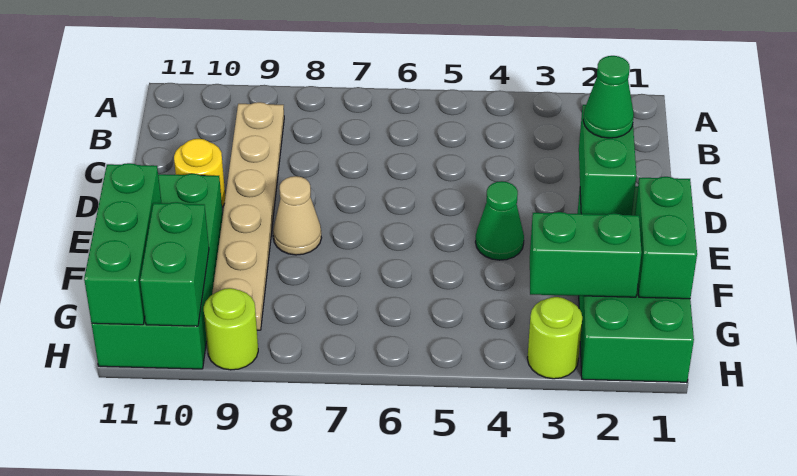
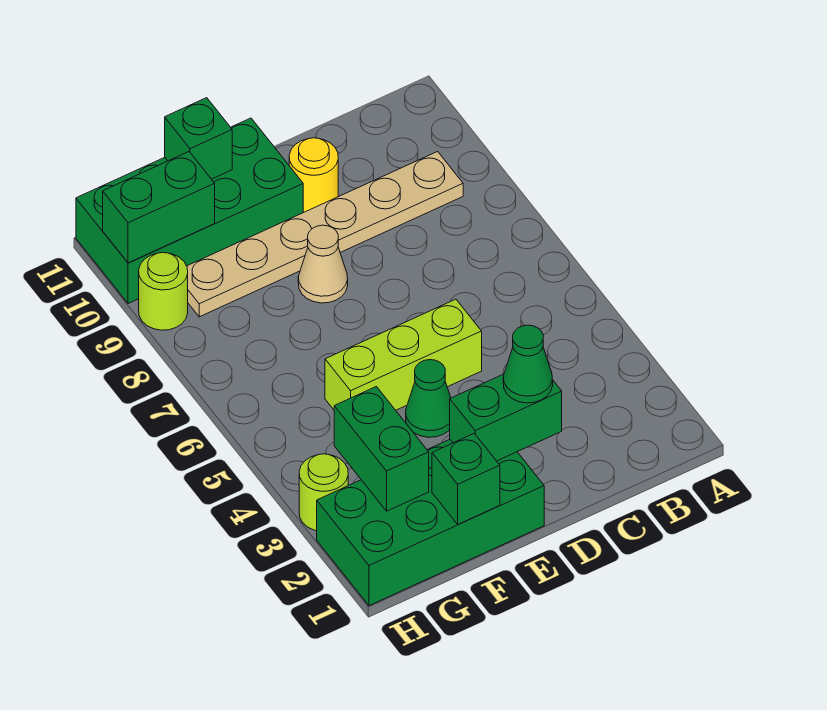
none -> lime brick D5:F5 level 1
green brick F1:G1 level 2 -> green brick F1 level 2
green brick F11:H11 level 2 -> green brick F11 level 2

